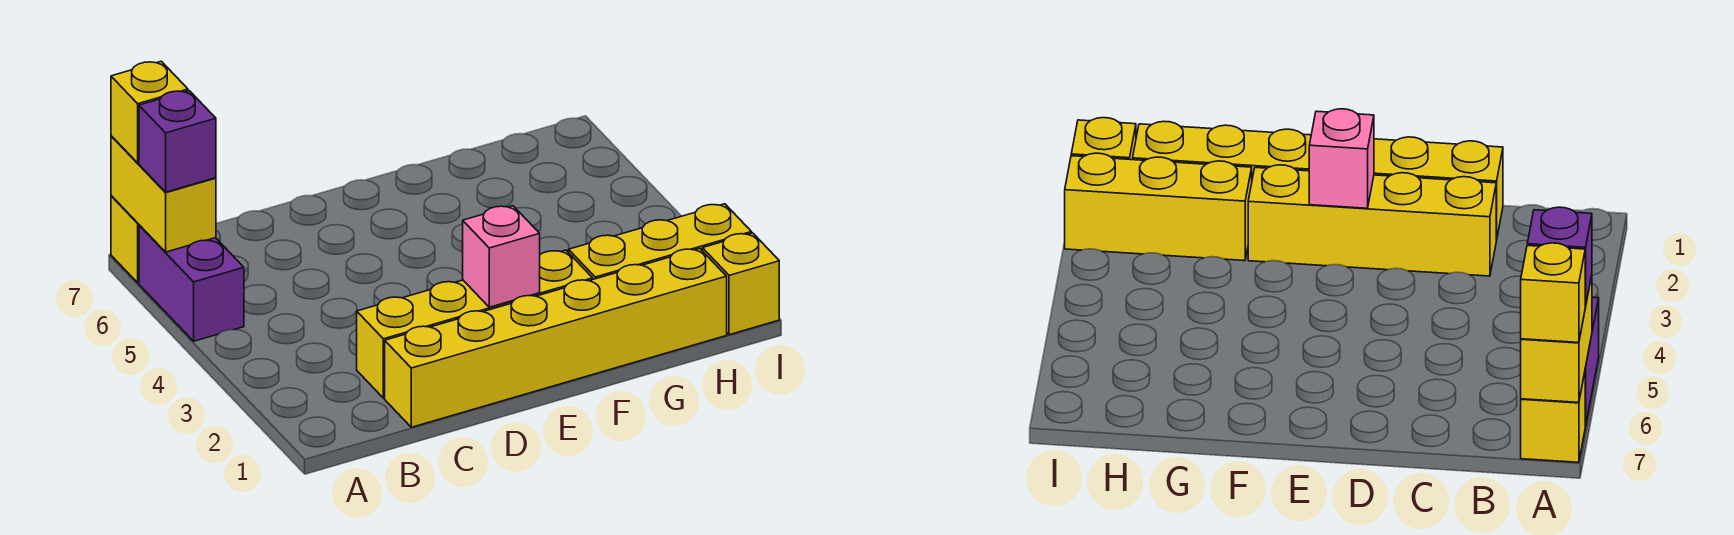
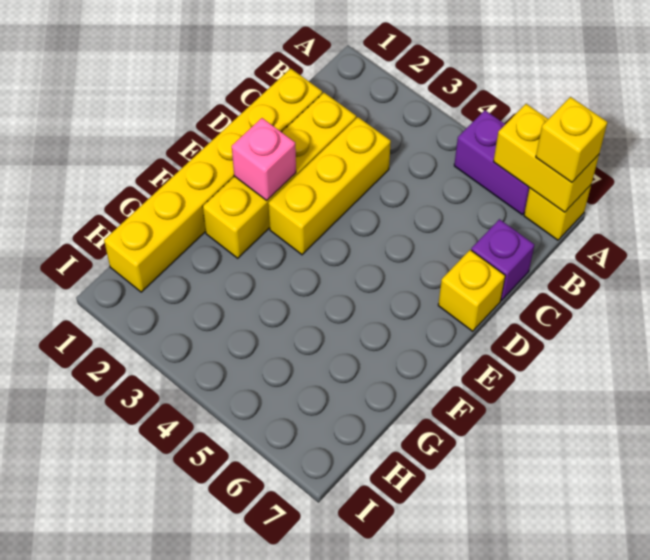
purple brick A6 level 3 -> purple brick C7 level 1
yellow brick G2:I2 level 1 -> yellow brick C3:E3 level 1
yellow brick I1 level 1 -> yellow brick D7 level 1

